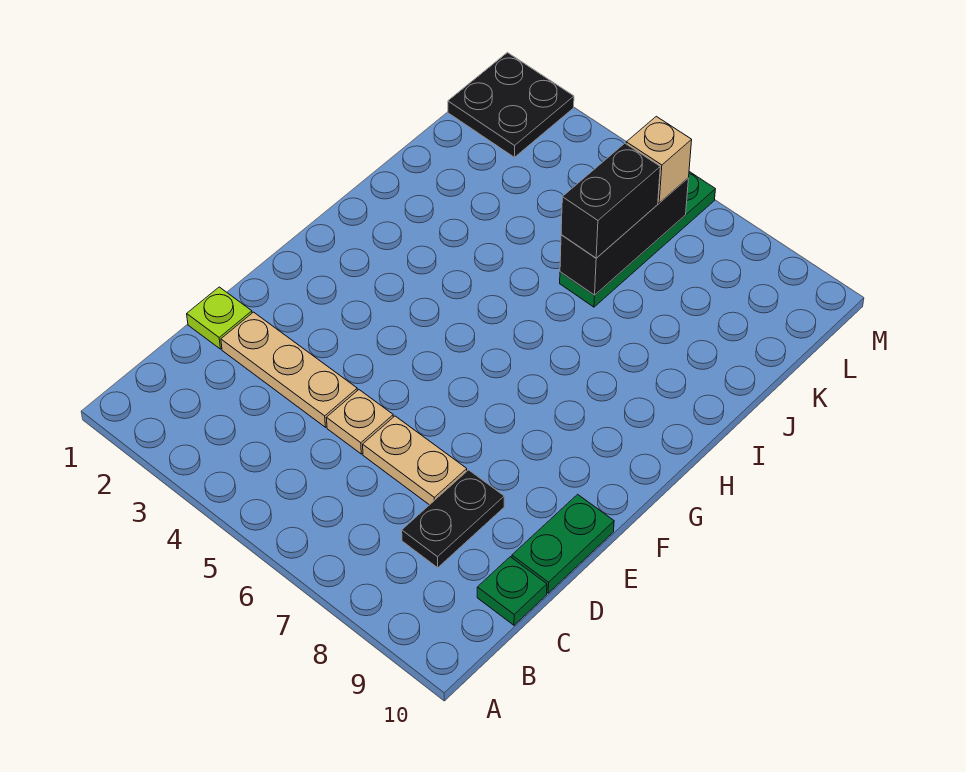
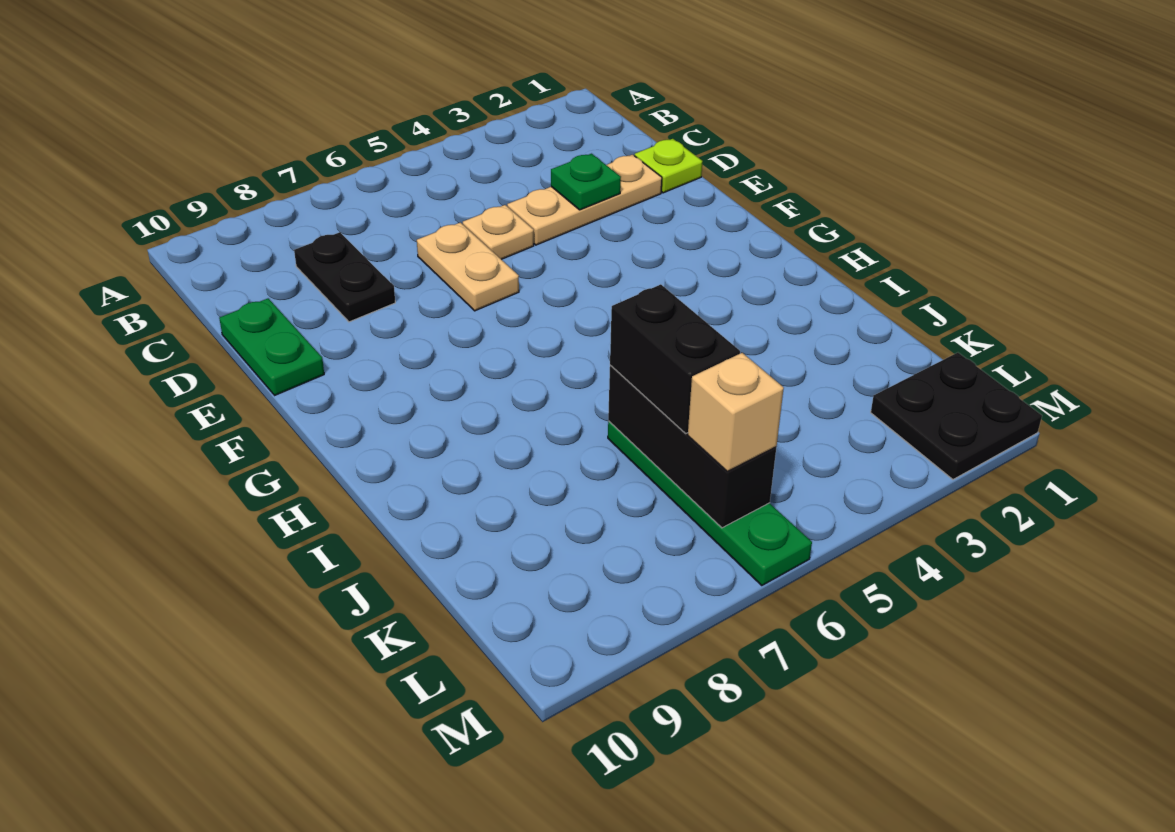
green plate C10 level 1 -> green plate D3 level 2
tan plate D6:D7 level 1 -> tan plate D6:E6 level 1

